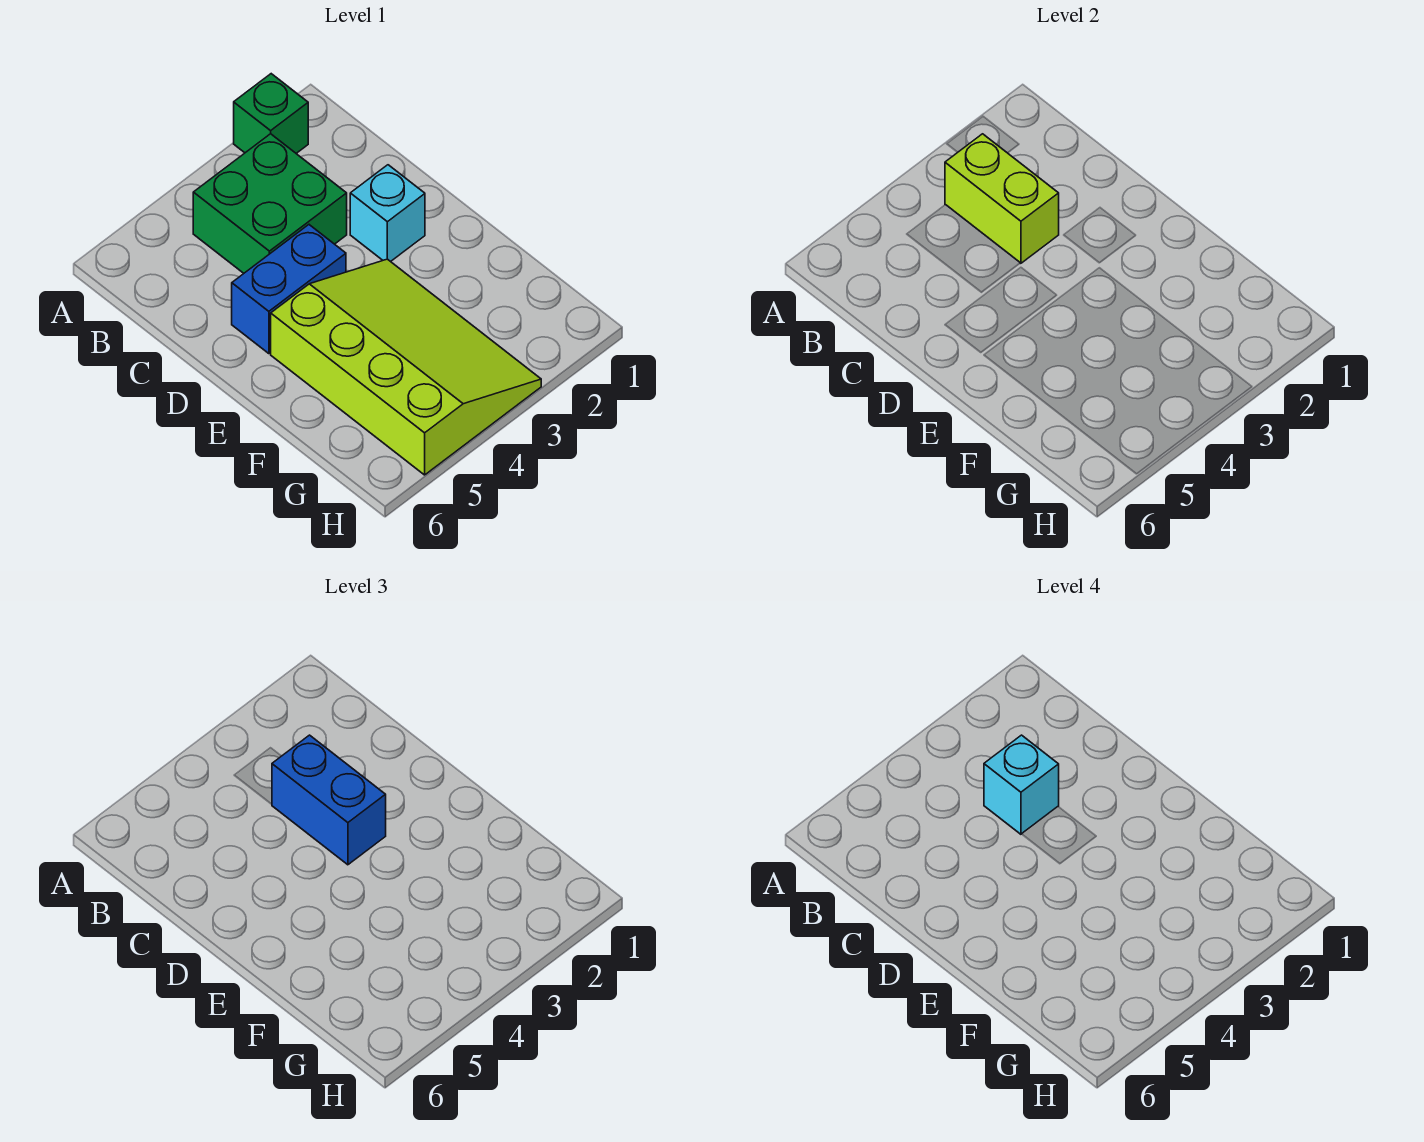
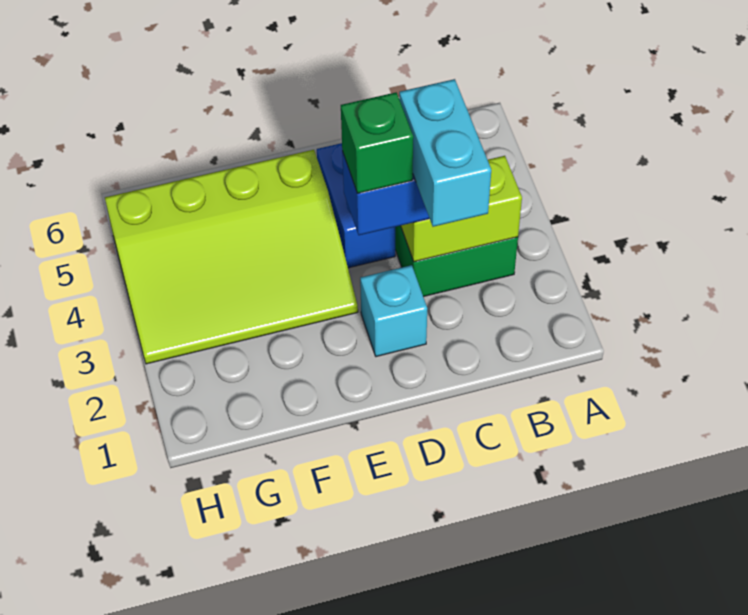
green brick A2 level 1 -> green brick D3 level 4
cyan brick C3 level 4 -> cyan brick C2:C3 level 4

